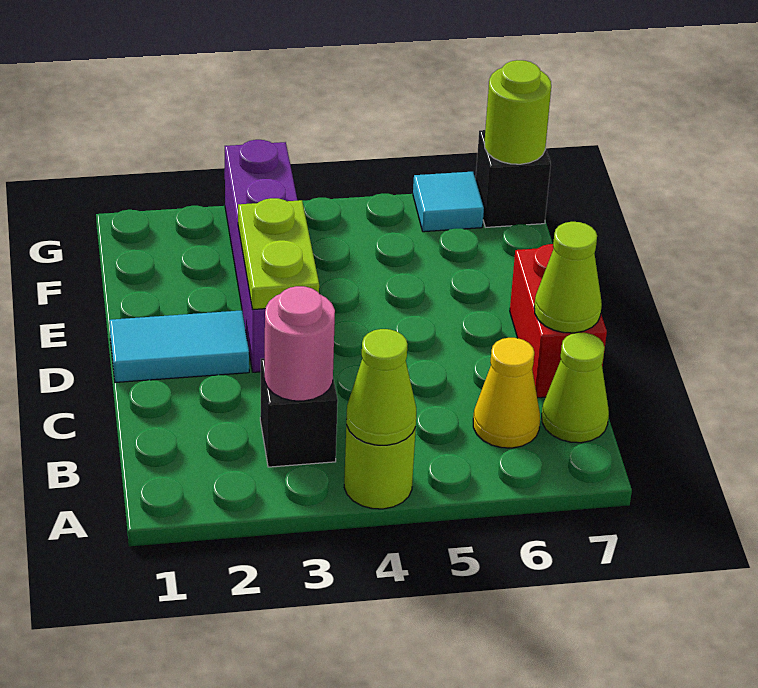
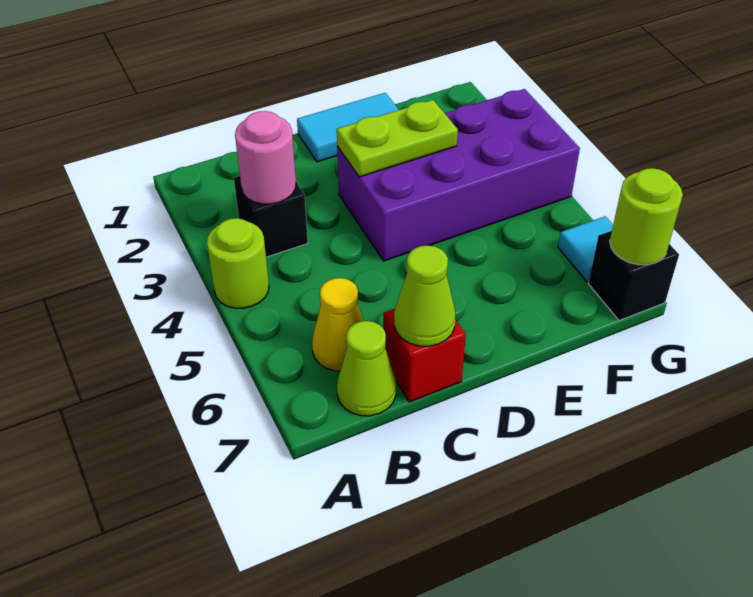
lime cone A4 level 2 -> none
red brick C7:D7 level 1 -> red brick C7 level 1
cyan tile D1:D2 level 1 -> cyan tile D1:E1 level 1
purple brick D3:G3 level 1 -> purple brick D3:G4 level 1

